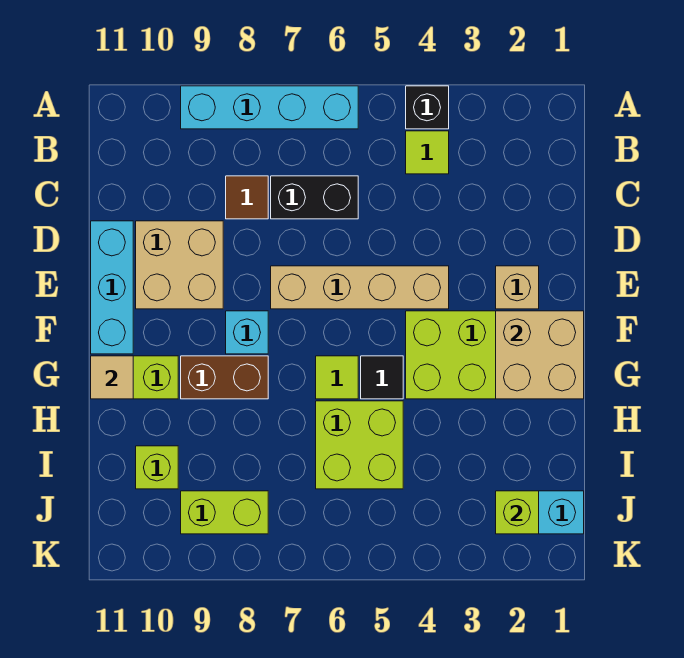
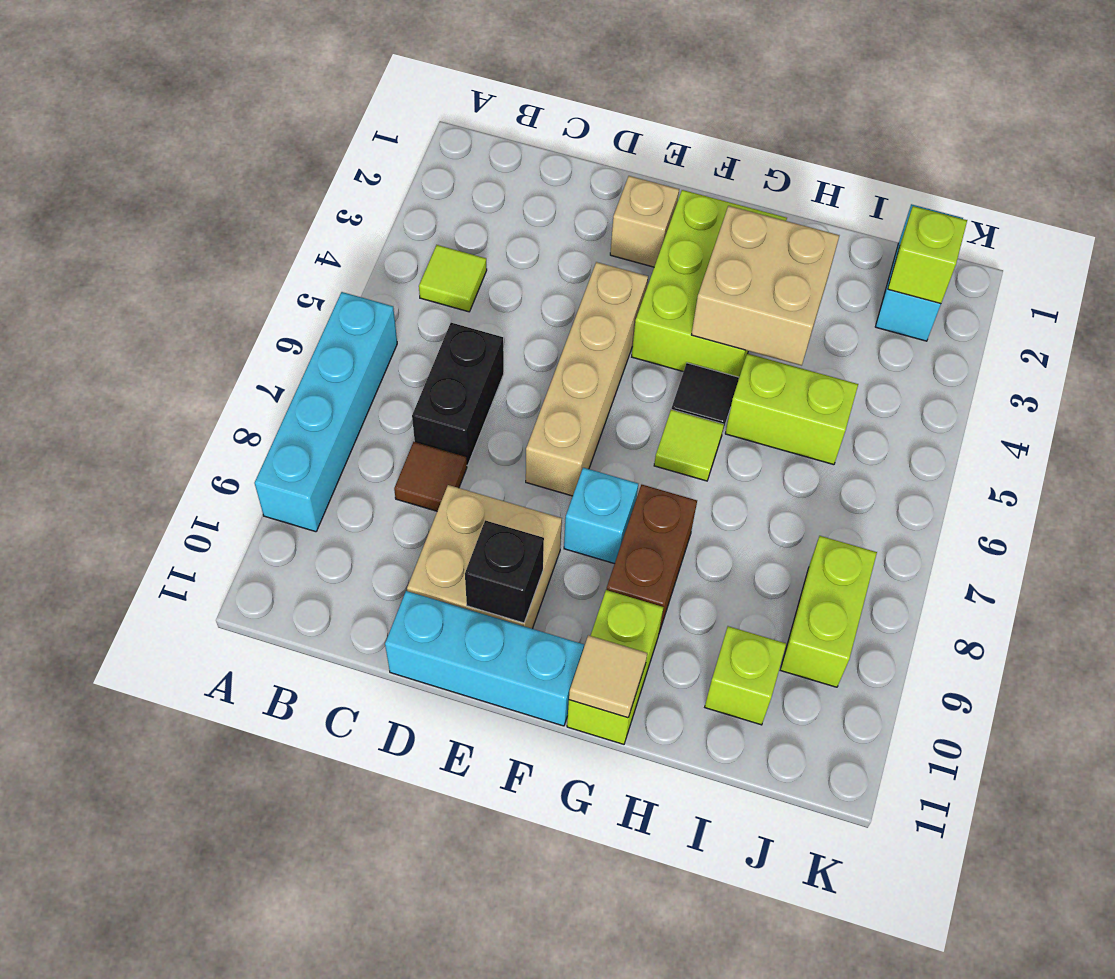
black brick A4 level 1 -> black brick E10 level 2
tan brick F1:G2 level 2 -> tan brick G3:H4 level 2
lime brick H5:I6 level 1 -> lime brick H5:I5 level 1

